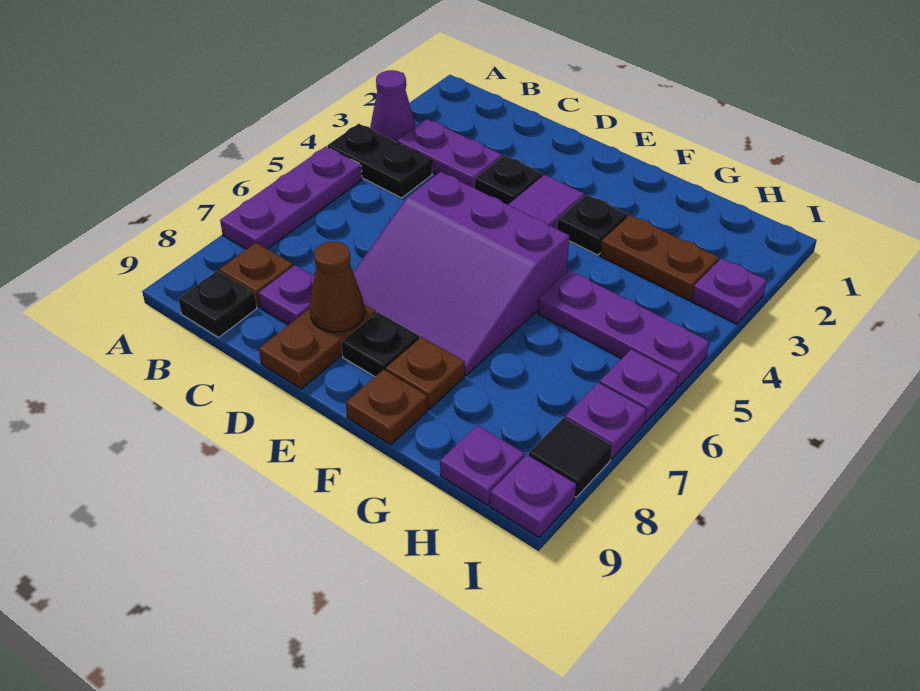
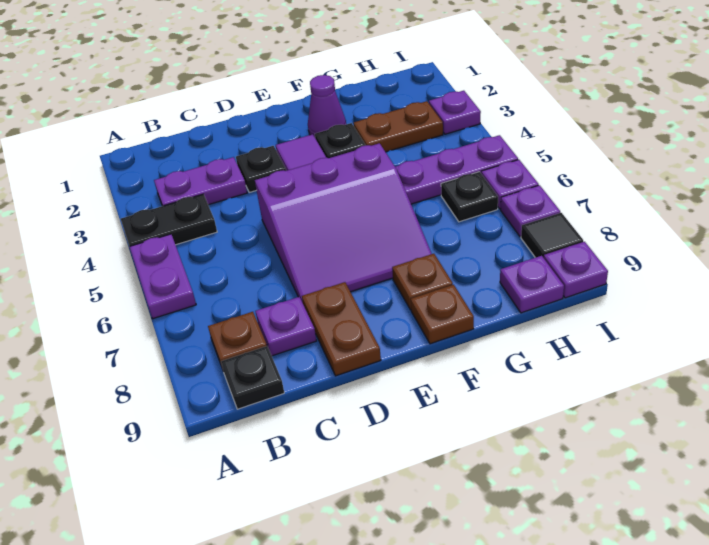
purple cone A3 level 1 -> purple cone F2 level 1
purple plate A5:A7 level 1 -> purple plate A5:A6 level 1
brown cone D8 level 2 -> none
black plate E8 level 1 -> black plate H6 level 1

